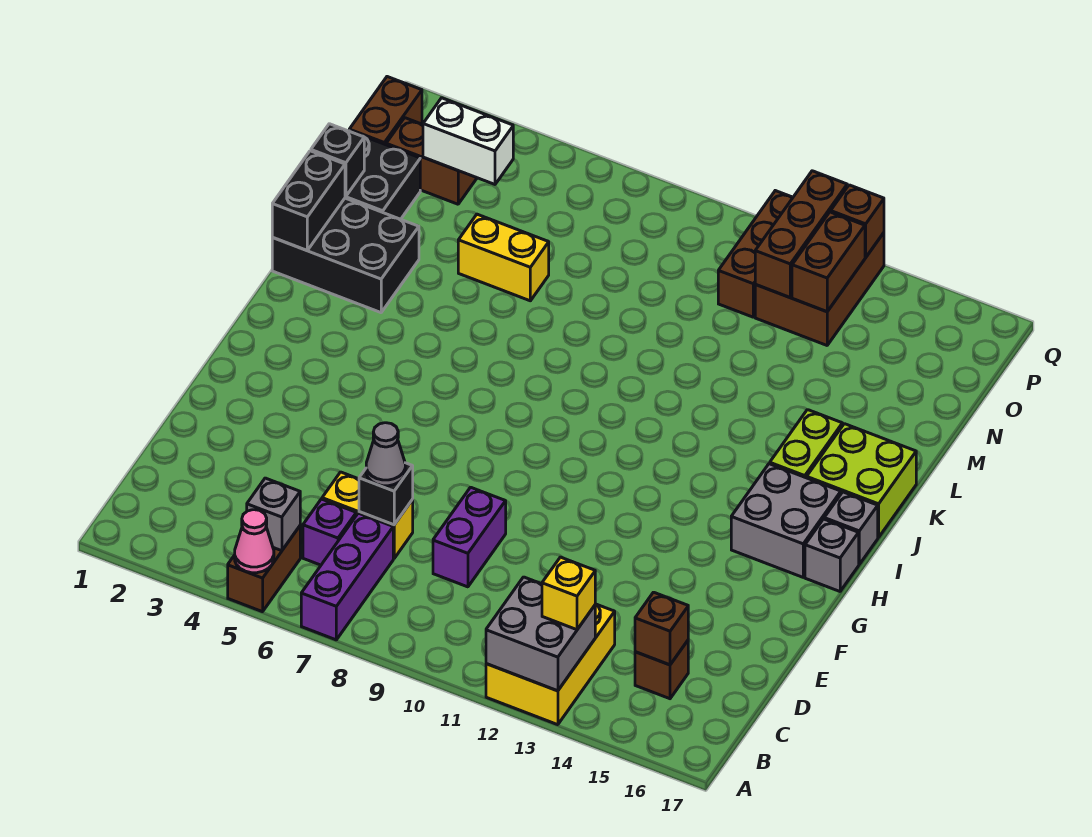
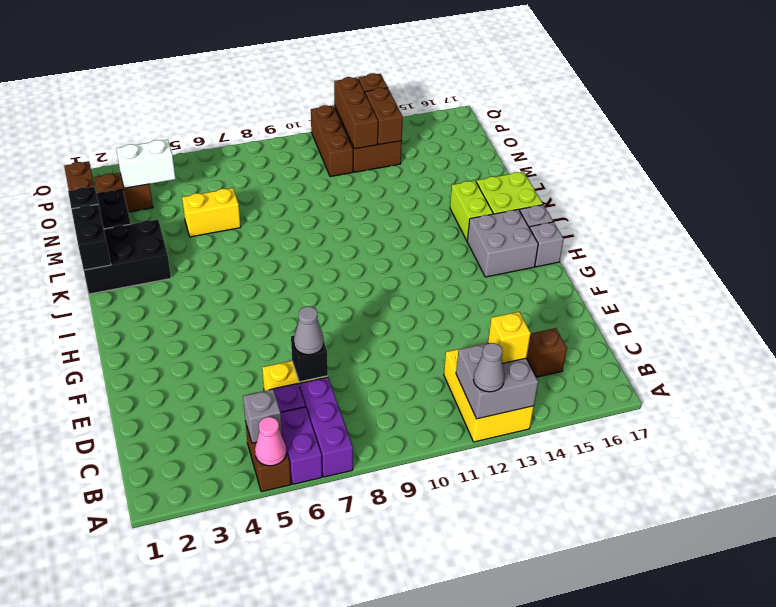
none -> grey cone A12 level 3
brown brick C15 level 2 -> none
purple brick D9:E9 level 1 -> purple brick A6:B6 level 1

